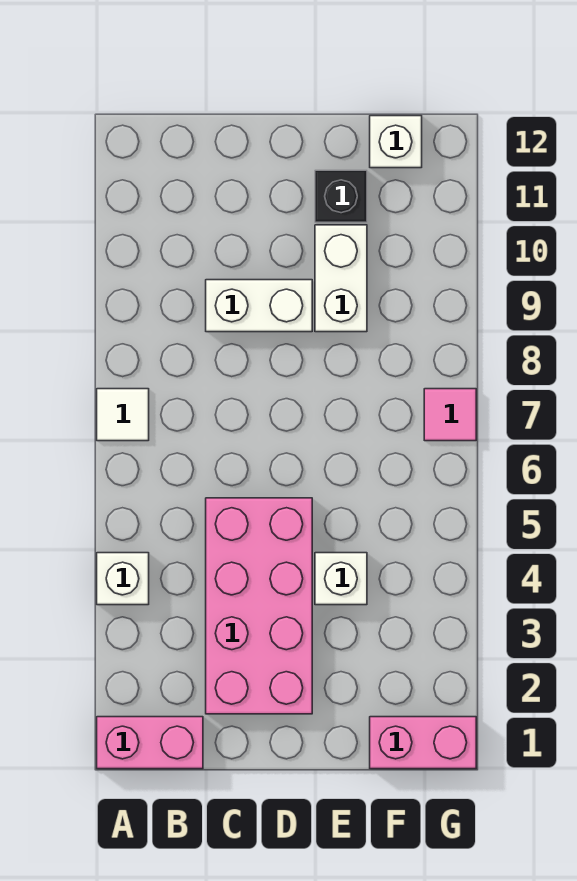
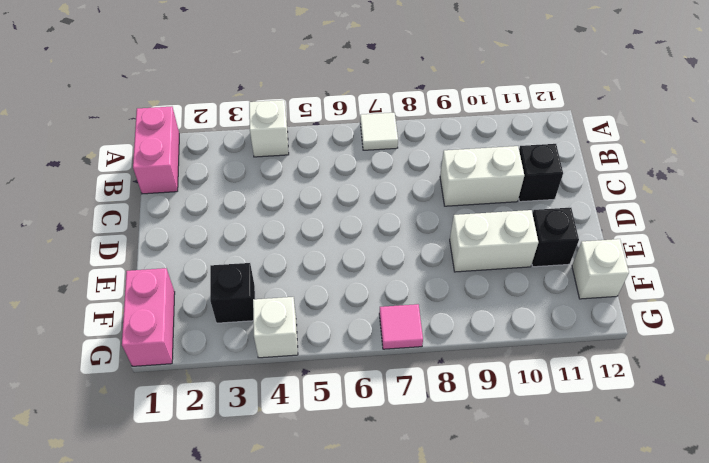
pink brick C2:D5 level 1 -> none
white brick C9:D9 level 1 -> white brick C9:C10 level 1
none -> black brick C11 level 1
white brick E4 level 1 -> white brick G4 level 1
none -> black brick F3 level 1

